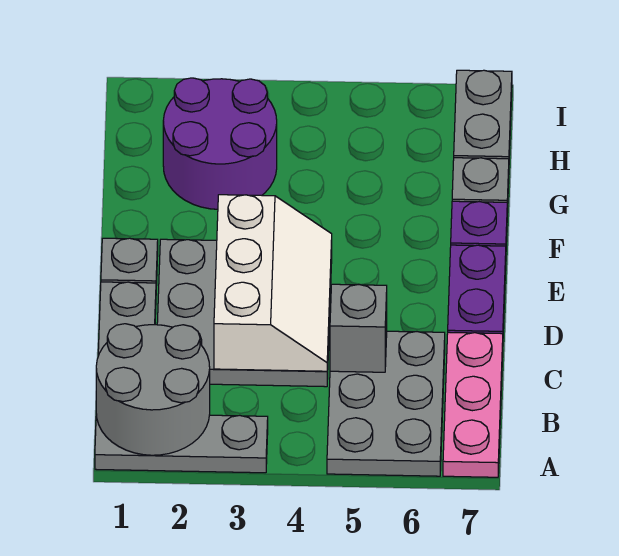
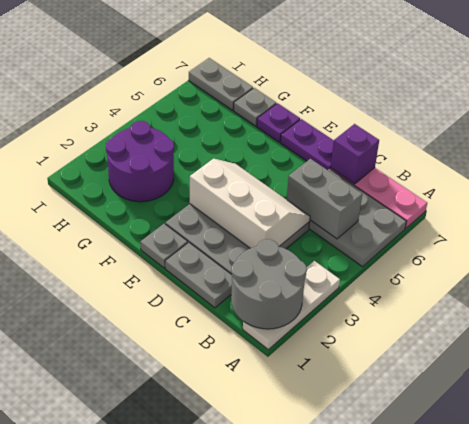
grey plate A1:A3 level 1 -> white plate A1:A3 level 1
grey brick C5 level 2 -> grey brick B5:C5 level 2
none -> purple brick C7 level 2

